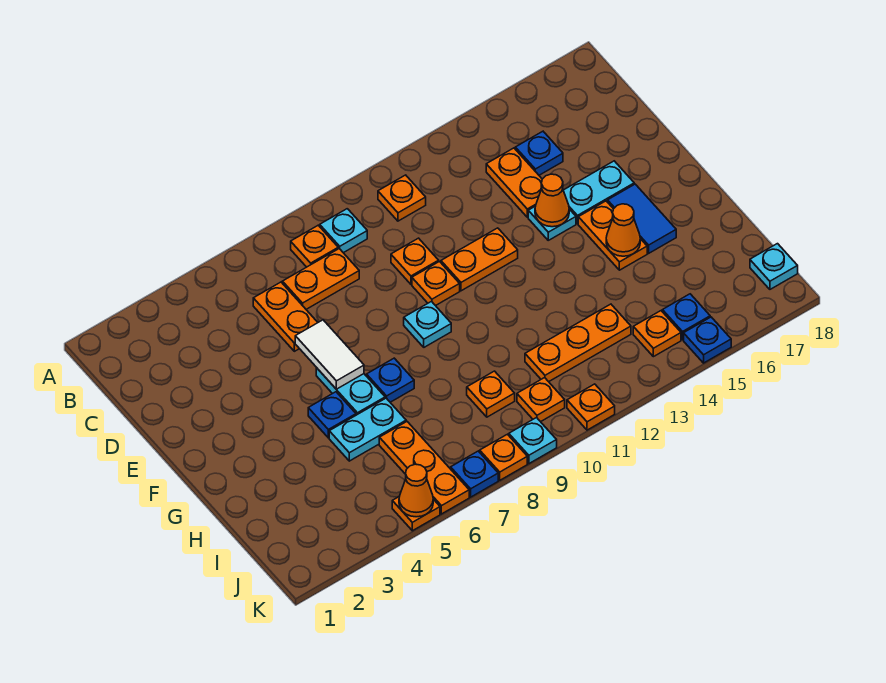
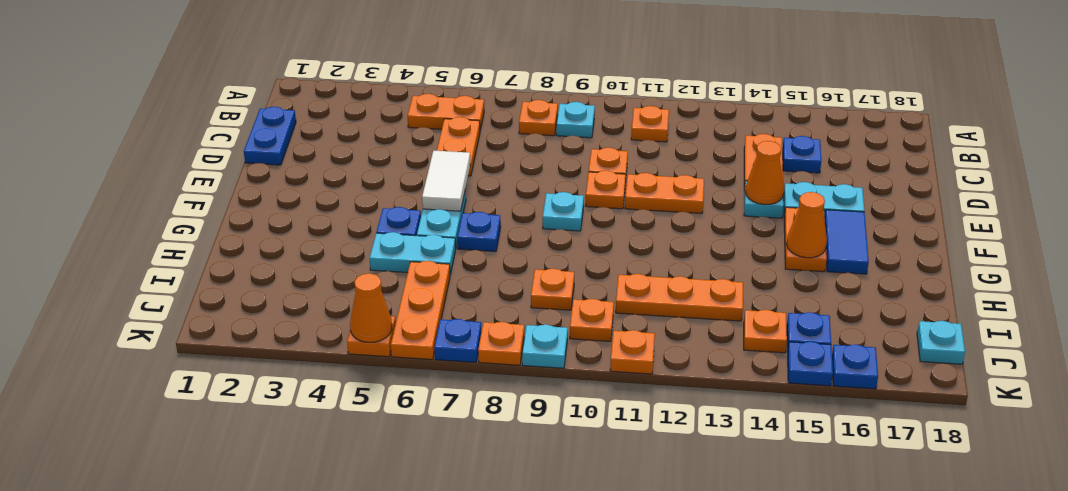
none -> blue plate C1:D1 level 1
orange plate C7:C8 level 1 -> orange plate B5:B6 level 1
none -> blue plate K16 level 1

